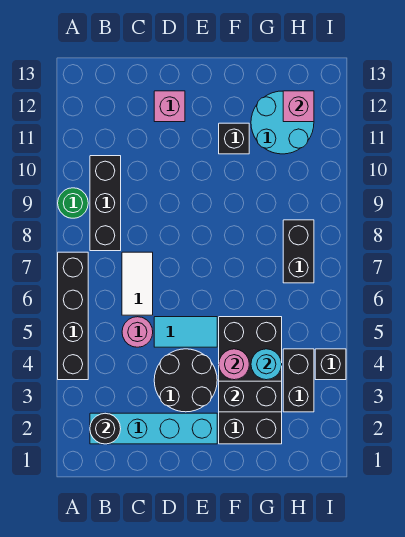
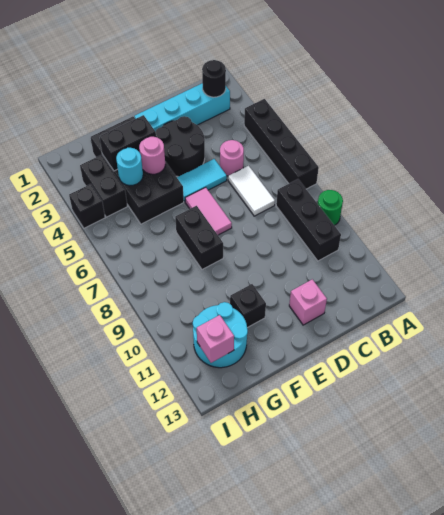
none -> pink tile E6:E7 level 1
black brick H7:H8 level 1 -> black brick F7:F8 level 1

